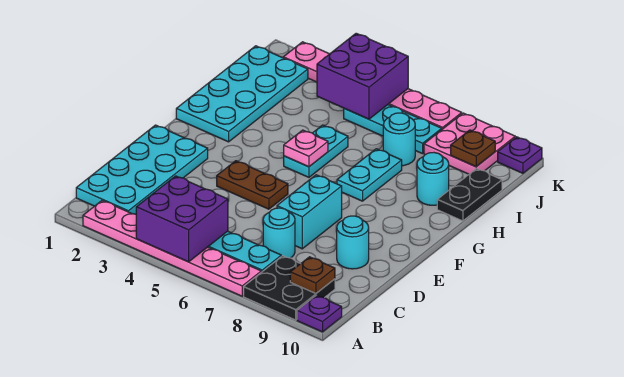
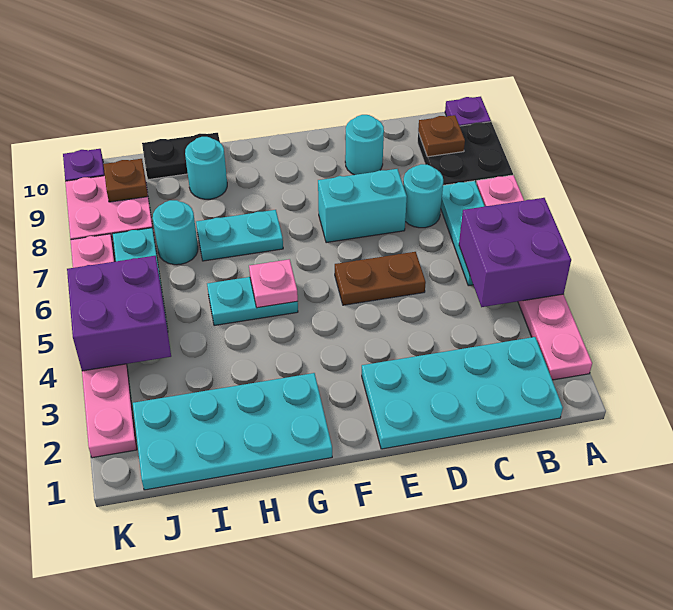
brown plate E4:E5 level 1 -> brown plate D5:E5 level 1

